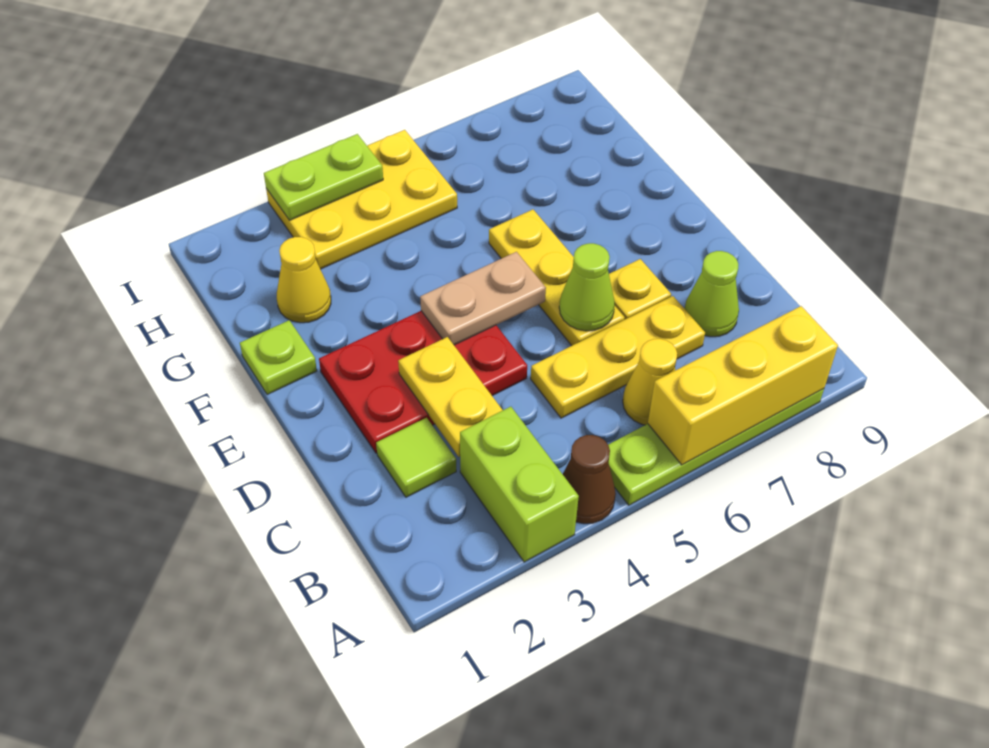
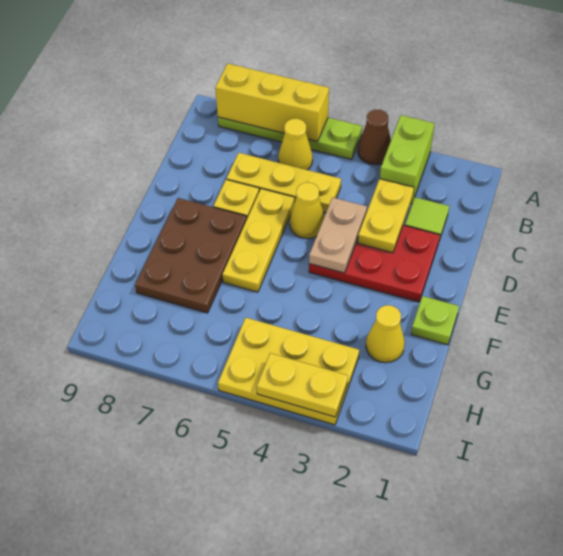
lime cone C8 level 1 -> none
none -> yellow cone D5 level 1
lime cone D6 level 2 -> none
tan plate E4:E5 level 2 -> tan plate D4:E4 level 2
none -> brown plate E7:G8 level 1
lime plate I3:I4 level 2 -> yellow plate I3:I4 level 2

